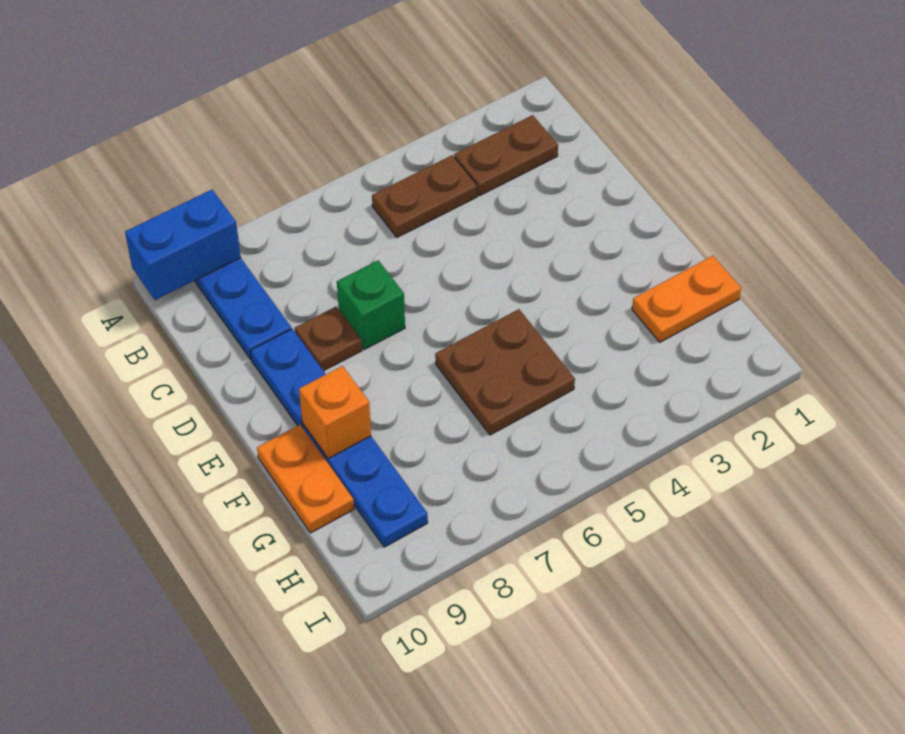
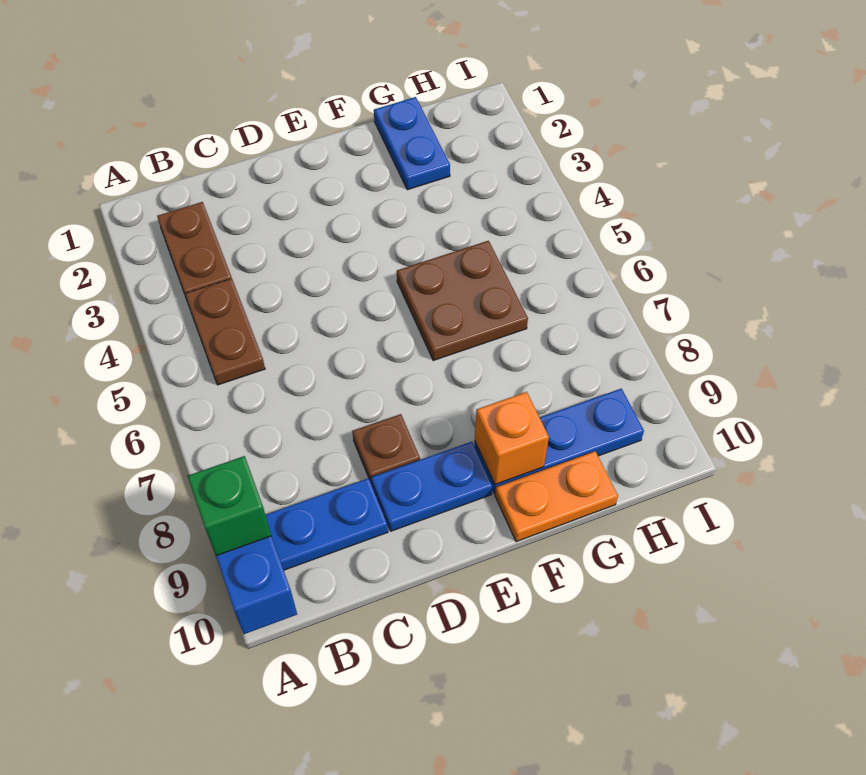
green brick D7 level 1 -> green brick A9 level 3
orange plate G1:G2 level 1 -> blue plate G1:G2 level 1

